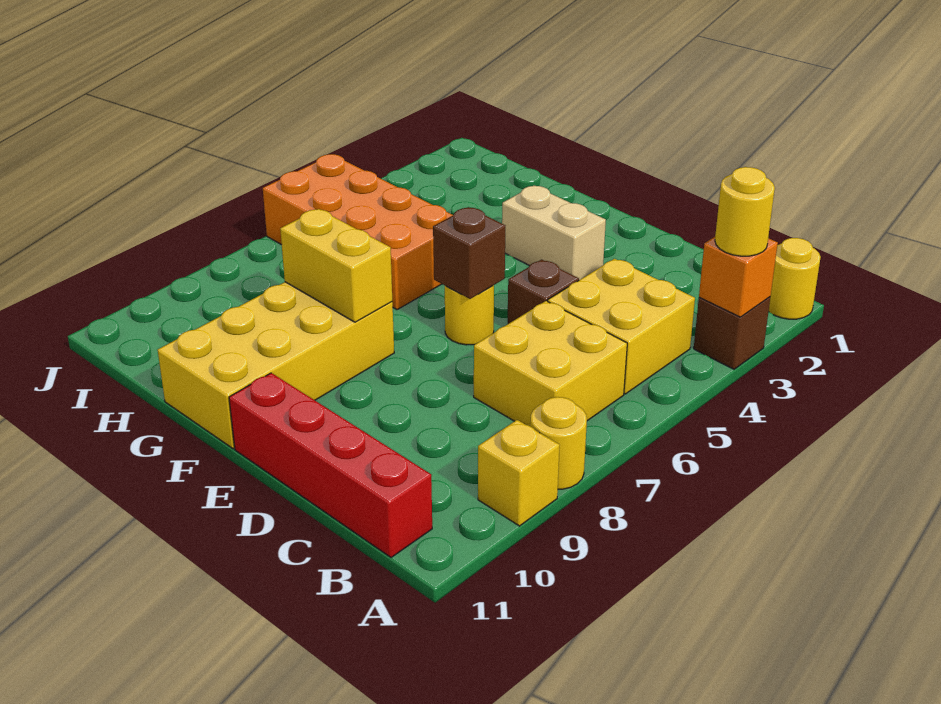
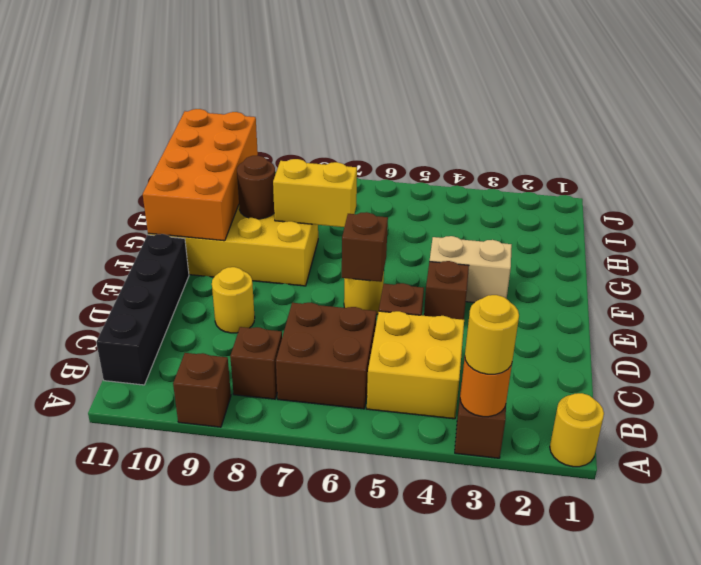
orange brick A3 level 2 -> orange round brick A3 level 2
yellow round brick A8 level 1 -> yellow round brick D9 level 1
yellow brick A9 level 1 -> brown brick A9 level 1
yellow brick B6:C7 level 1 -> brown brick B6:C7 level 1
none -> brown brick B8 level 1
red brick B11:E11 level 1 -> black brick B11:E11 level 1
tan brick E3:F3 level 1 -> tan brick F3:F4 level 1
none -> brown brick E4 level 1
yellow brick F8:G8 level 2 -> yellow brick G7:G8 level 2
orange brick G5:J6 level 1 -> orange brick F10:I11 level 2
none -> brown round brick G9 level 2

